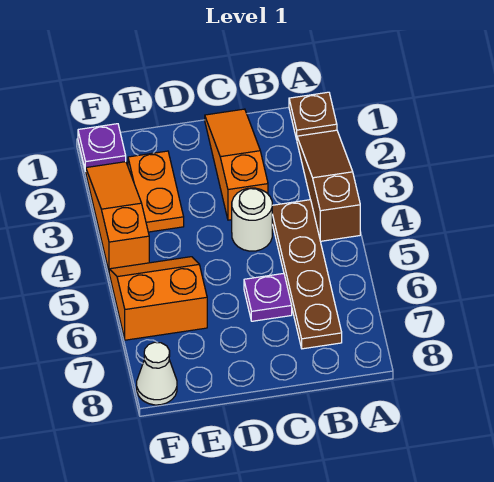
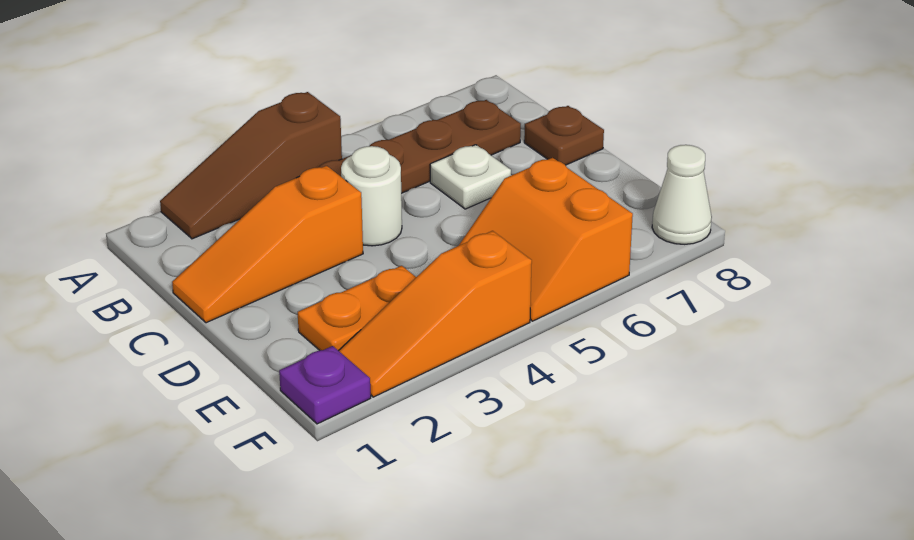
brown plate A1 level 1 -> brown plate C8 level 1
purple plate C6 level 1 -> white plate C6 level 1

